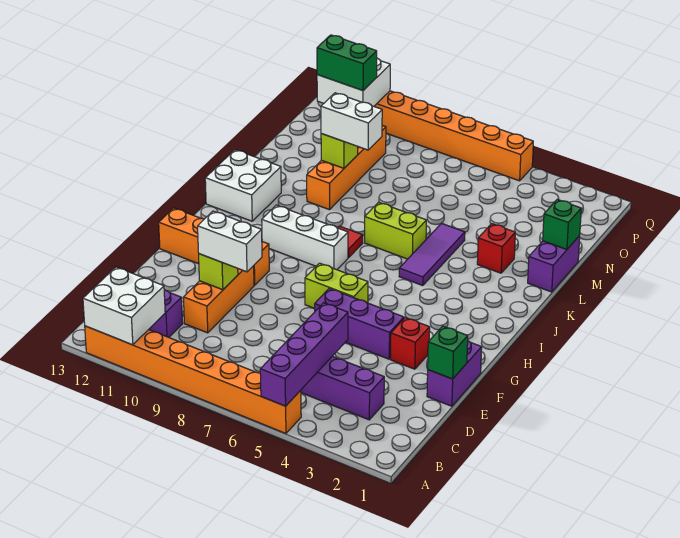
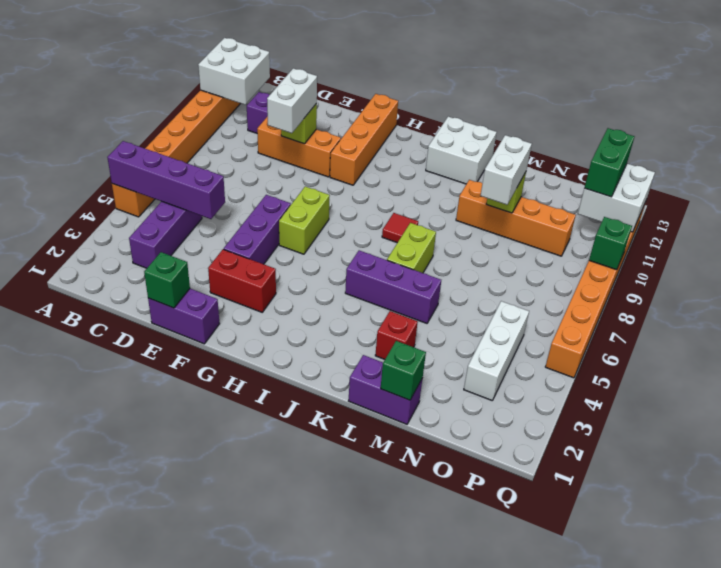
red brick F3 level 1 -> red brick F3:G3 level 1
white brick I8:I10 level 1 -> white brick O3:O5 level 1
purple tile J5:L5 level 1 -> purple brick J5:L5 level 1
none -> green brick Q9 level 2

